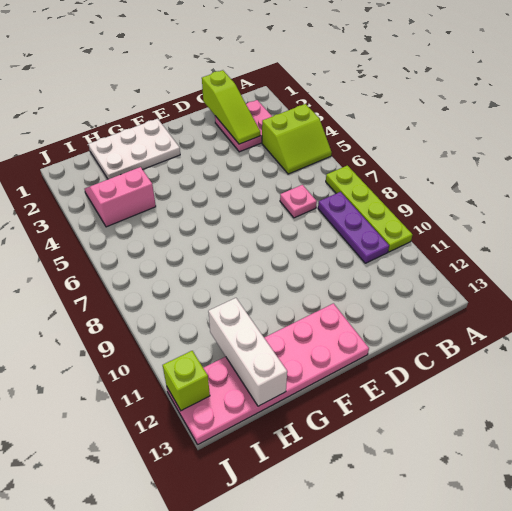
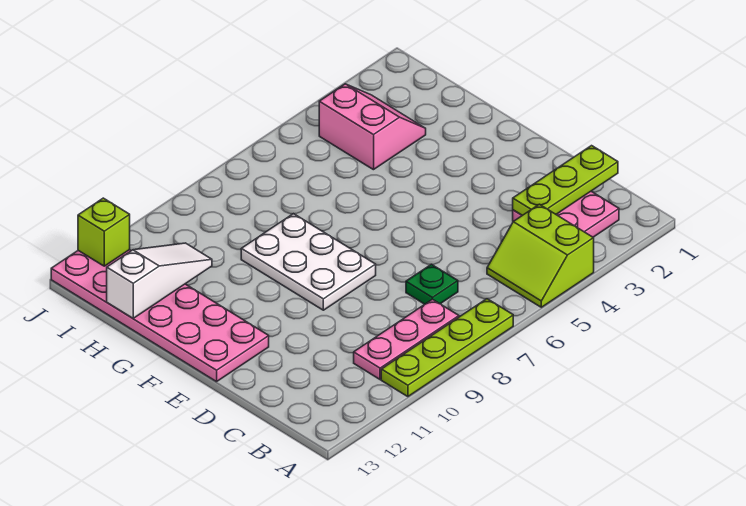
purple plate B8:B10 level 1 -> pink plate B8:B10 level 1
lime slope C1:C3 level 2 top 1 -> lime plate C1:C3 level 2
pink plate C7 level 1 -> green plate C7 level 1
white plate F1:H2 level 1 -> white plate E8:G9 level 1
white brick H11:H13 level 2 -> white slope H11:H13 level 2 top 13

